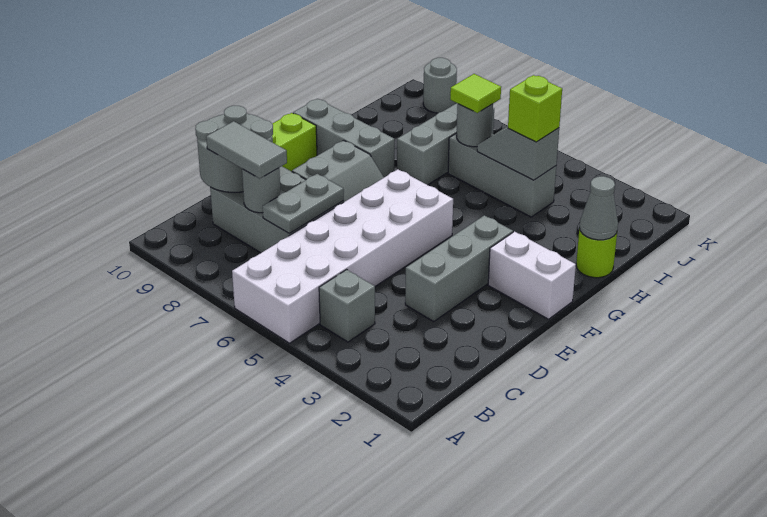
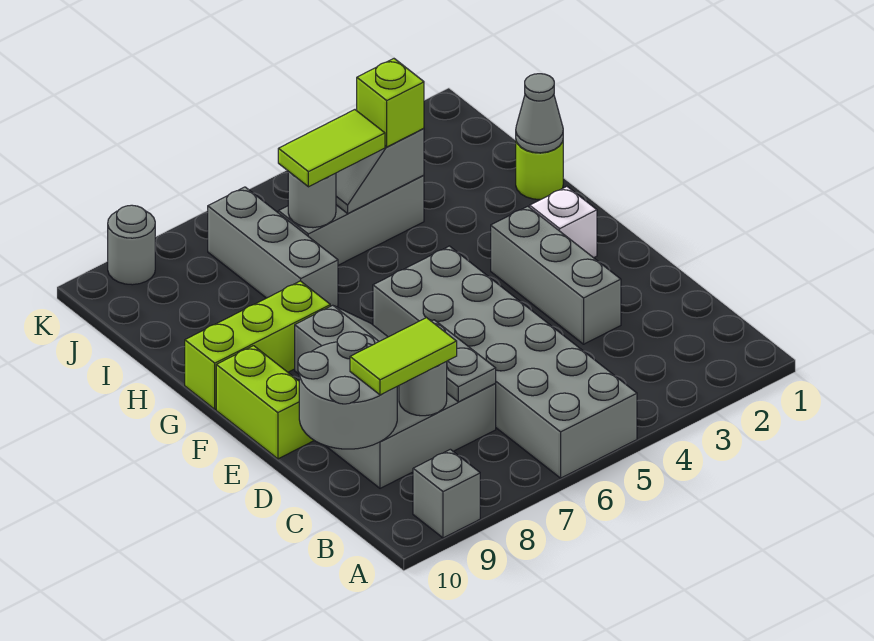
white brick A5:F6 level 1 -> grey brick A5:F6 level 1
grey brick B4 level 1 -> grey brick A9 level 1
grey tile C8:C9 level 3 -> lime tile C8:C9 level 3
white brick F1:F2 level 1 -> white brick F2 level 1
grey brick G8:G10 level 1 -> lime brick G8:G10 level 1
lime tile I6 level 3 -> lime tile I5:I6 level 3

